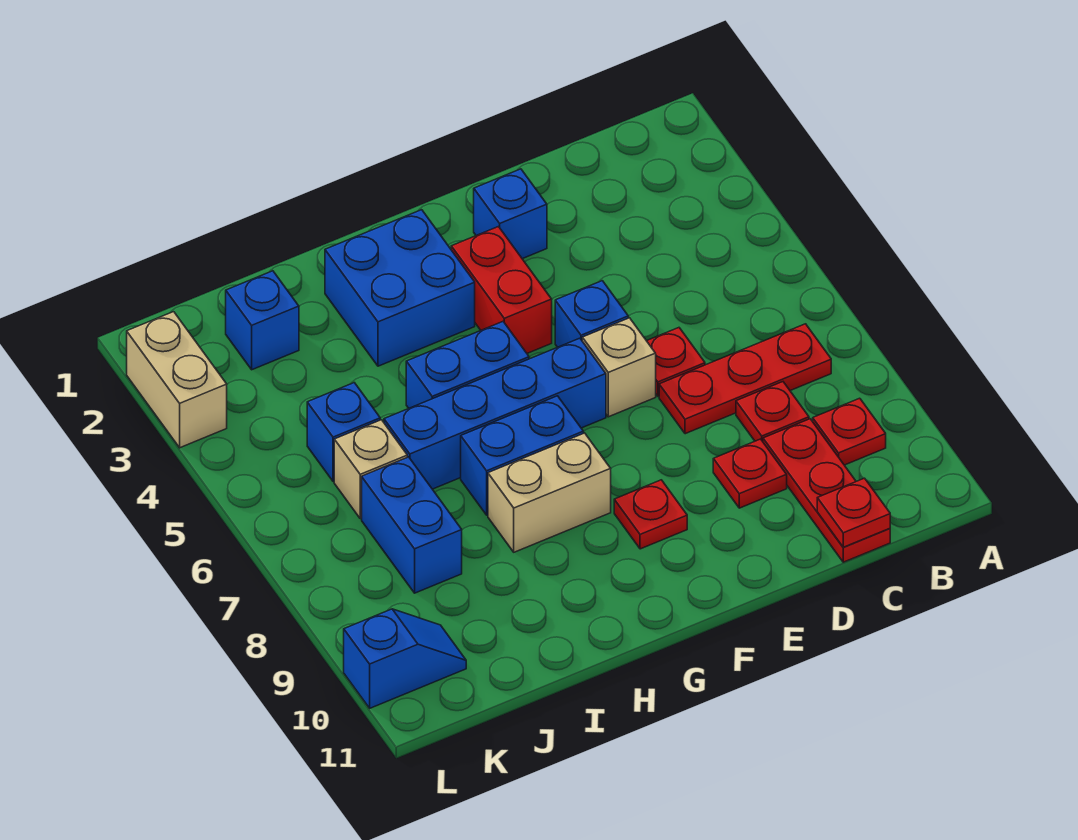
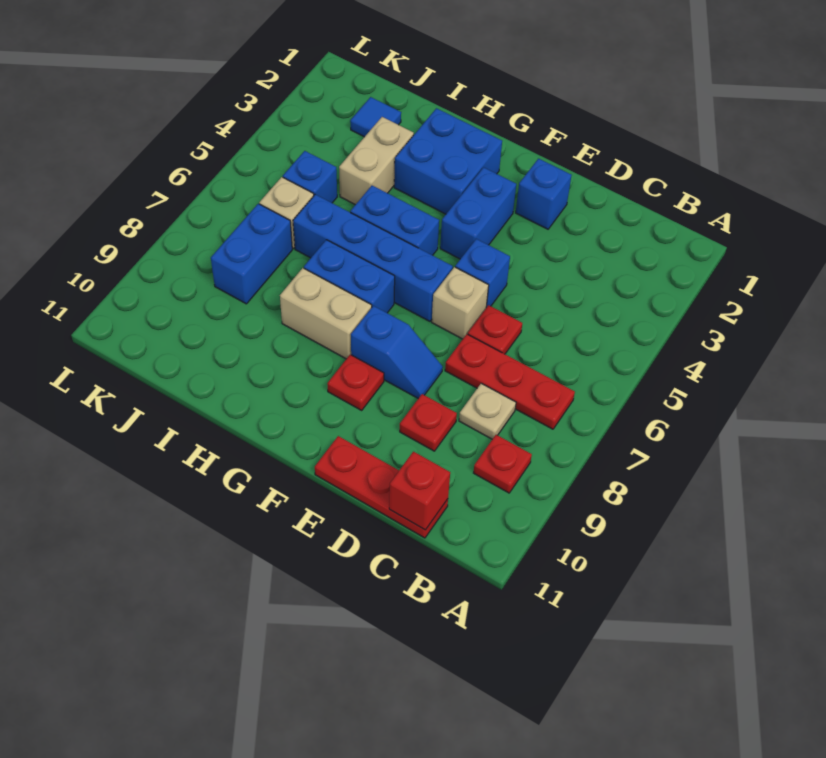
red plate C8 level 1 -> tan plate C8 level 1
red plate C9:C11 level 1 -> red plate C11:E11 level 1
red plate C11 level 2 -> red brick C11 level 2
red brick F3:F4 level 1 -> blue brick F3:F4 level 1
blue brick J2 level 1 -> blue tile J2 level 1
blue slope K10:L10 level 1 top L -> blue slope E8:F8 level 1 top F
tan brick L2:L3 level 1 -> tan brick I3:I4 level 1

